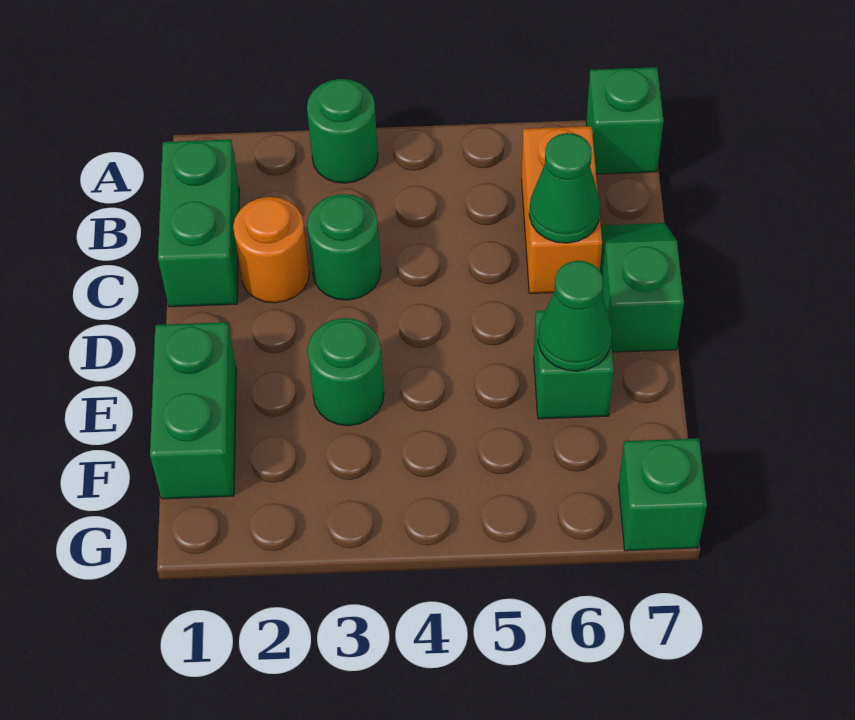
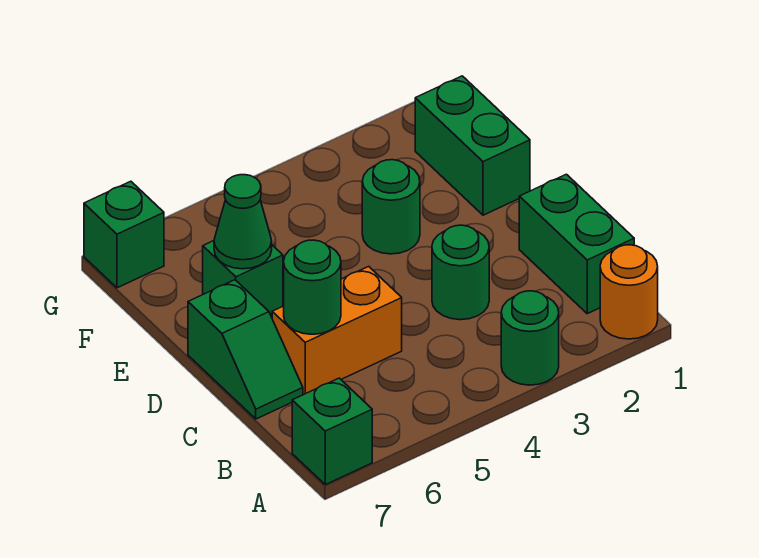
orange brick B6:C6 level 1 -> orange brick C5:C6 level 1
orange round brick C2 level 1 -> orange round brick A1 level 1
green cone C6 level 2 -> green round brick C6 level 2

